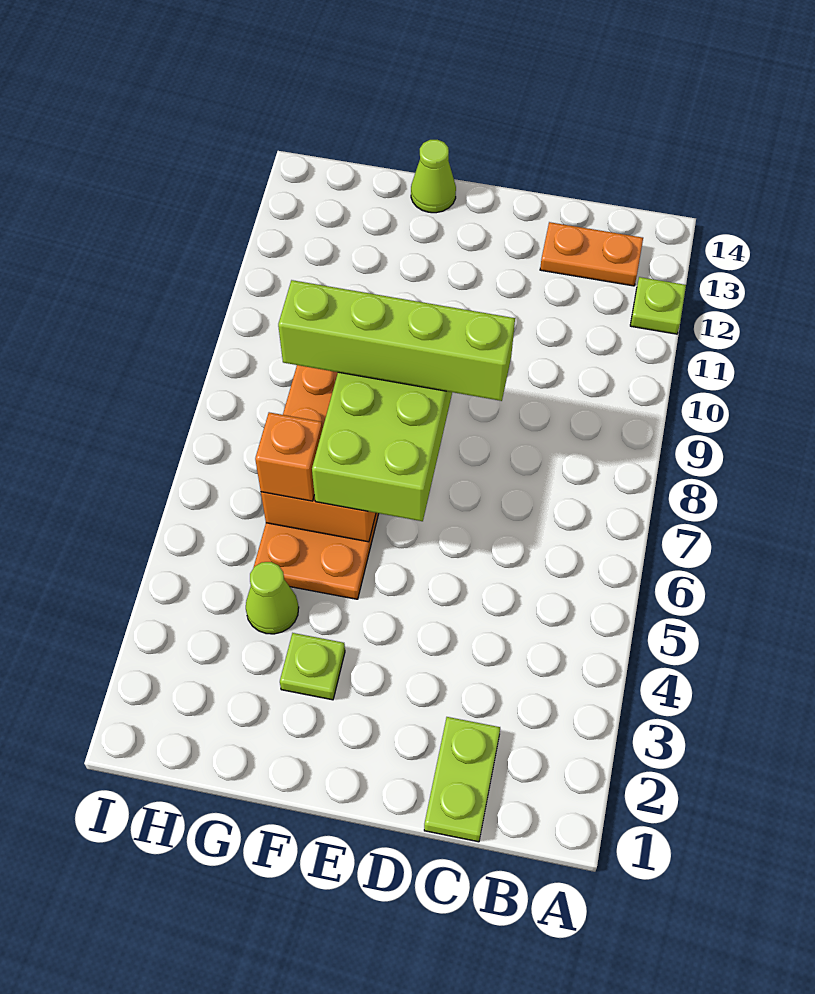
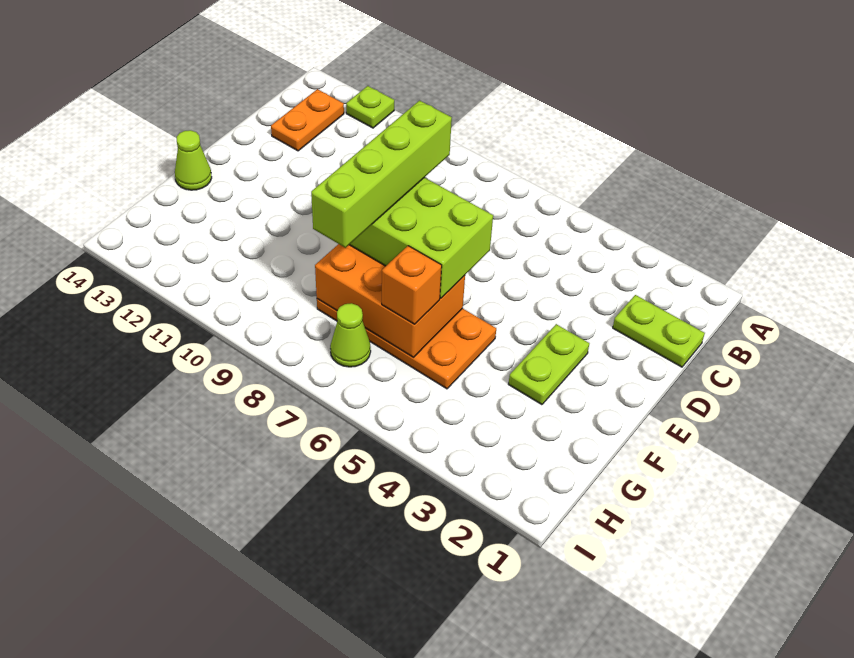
lime plate F3 level 1 -> lime plate E3:F3 level 1
lime cone G4 level 1 -> lime cone H7 level 1

